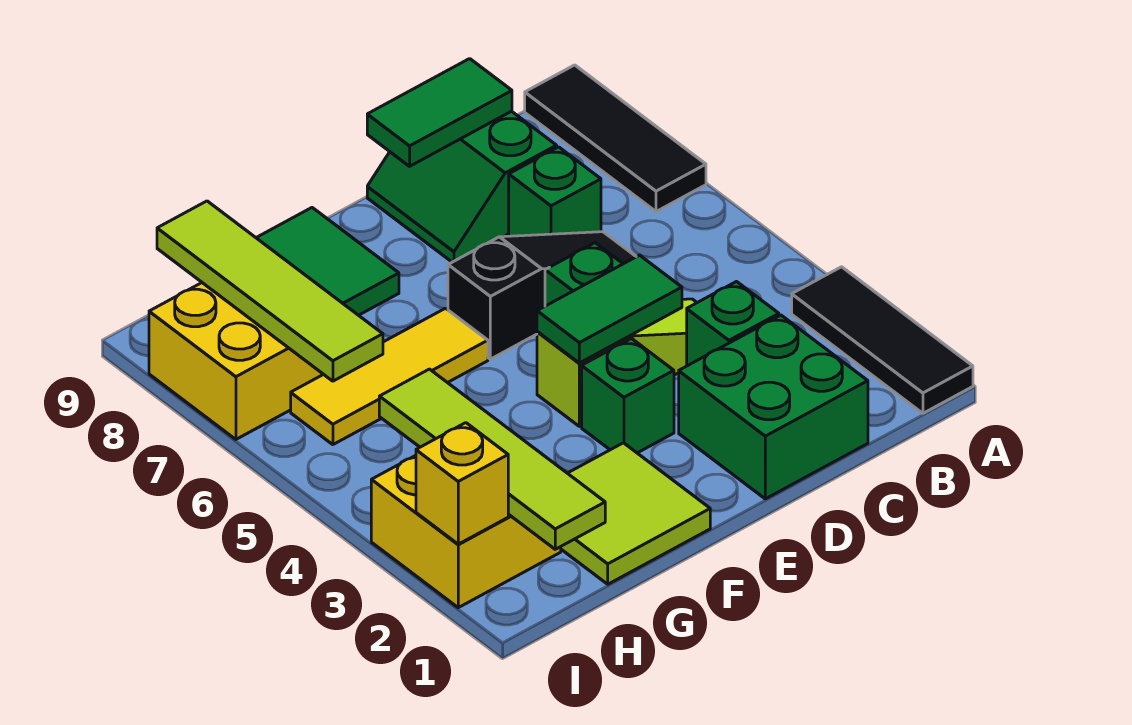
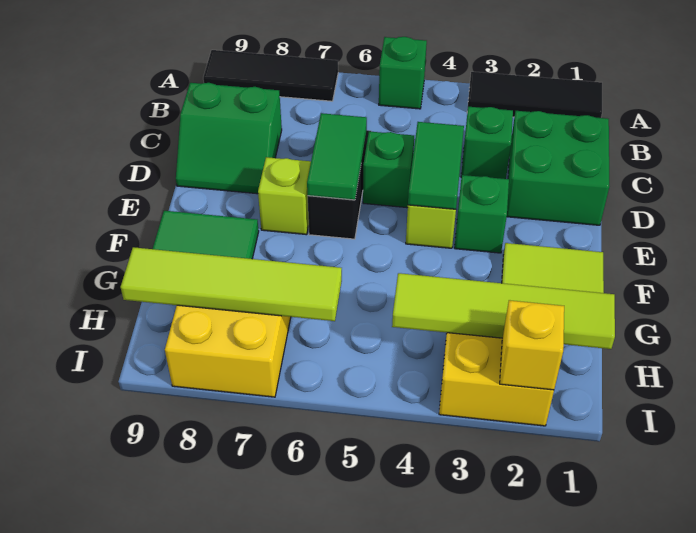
green brick C7 level 1 -> green brick A5 level 1
green tile C9:D9 level 2 -> green tile D6:E6 level 2
none -> lime brick E7 level 1
yellow tile F6:H6 level 1 -> none

